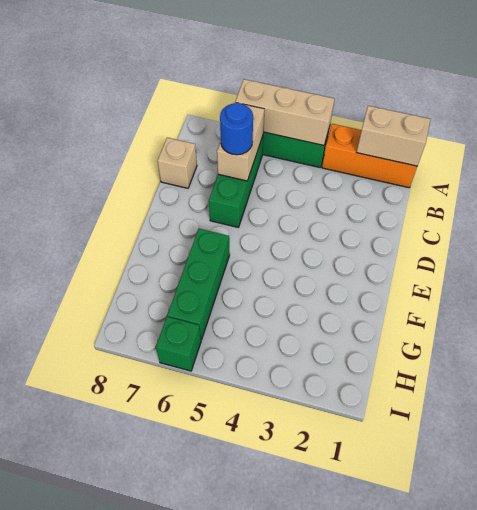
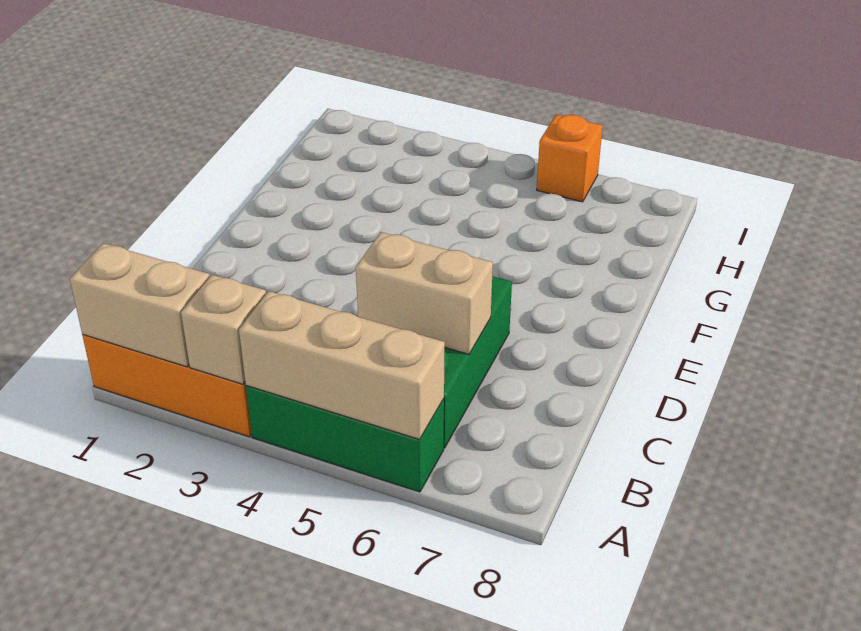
tan brick B6:C6 level 2 -> tan brick C5:C6 level 2
blue round brick C6 level 3 -> none
tan brick C8 level 1 -> tan brick A3 level 2
green brick F6:H6 level 1 -> none
green brick I6 level 1 -> orange brick I6 level 1

